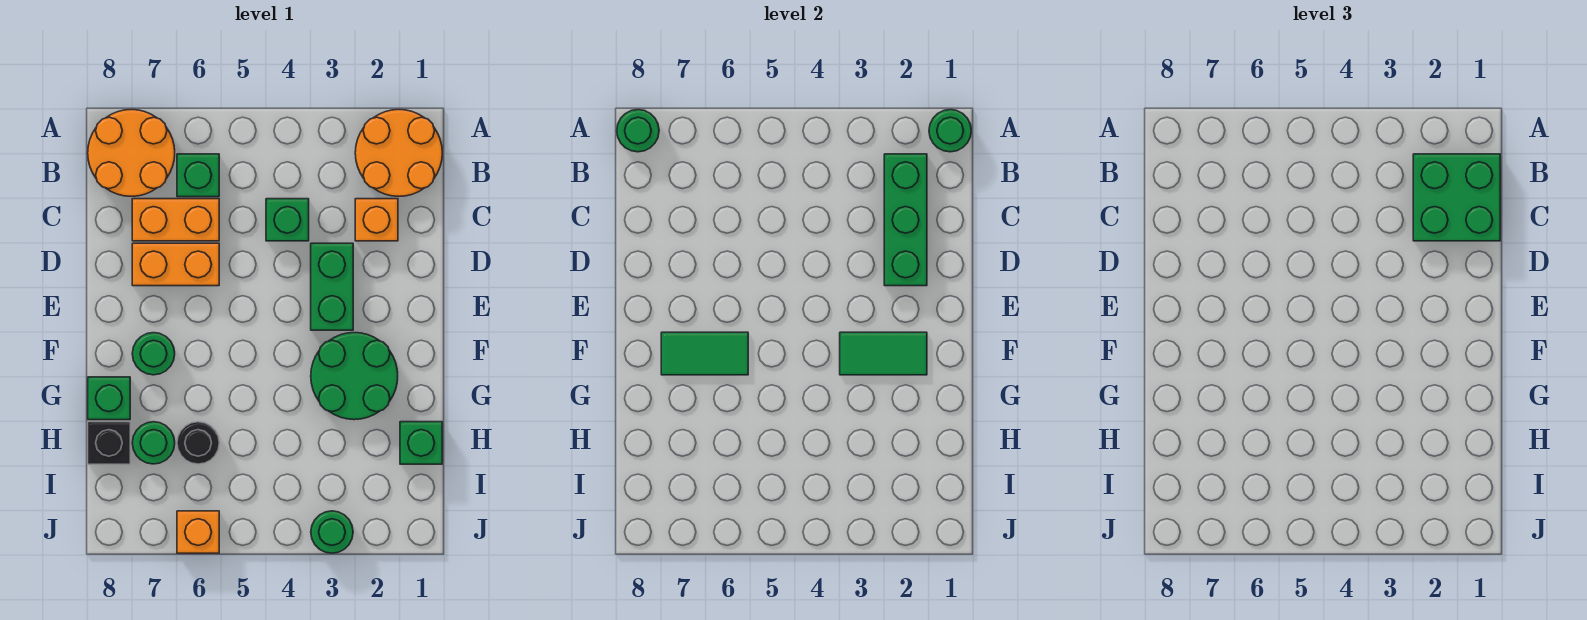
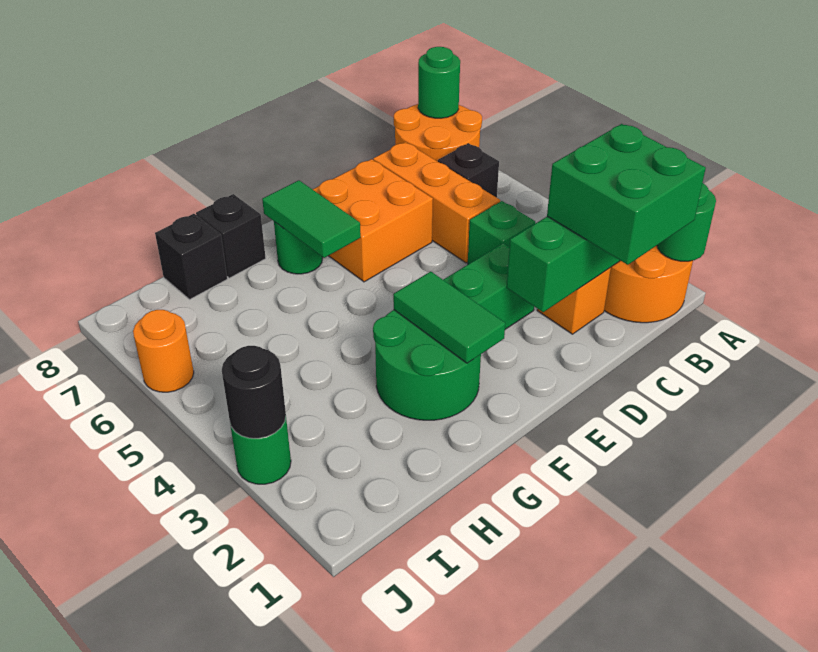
green brick B6 level 1 -> black brick B6 level 1
orange brick C6:C7 level 1 -> orange brick C5:C7 level 1
orange brick D6:D7 level 1 -> orange brick D6:E7 level 1
green brick G8 level 1 -> black brick G8 level 1
green brick H1 level 1 -> none
black round brick H6 level 1 -> black round brick J3 level 2
green round brick H7 level 1 -> none
orange brick J6 level 1 -> orange round brick J6 level 1

